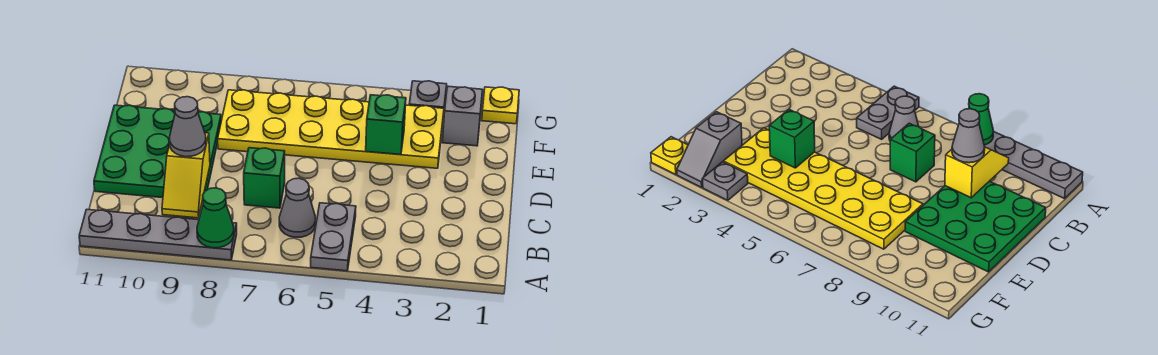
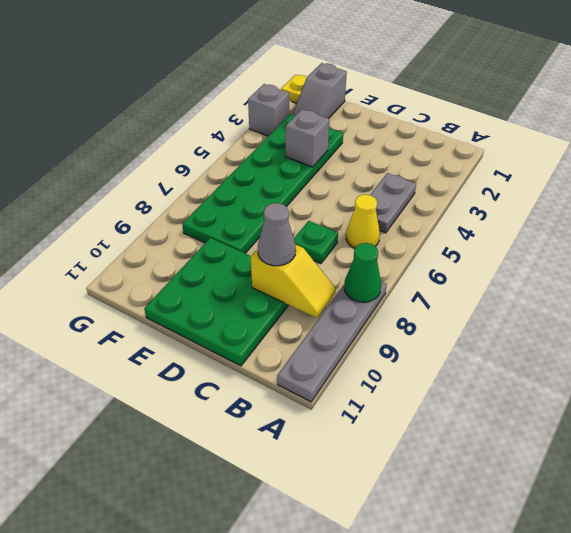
grey plate A5:B5 level 1 -> grey plate B4:B5 level 1
grey cone B6 level 1 -> yellow cone B6 level 1
green brick C7 level 1 -> green plate C7 level 1
yellow plate E3:F8 level 1 -> green plate E3:F8 level 1
green brick E4 level 2 -> grey brick E4 level 2
grey slope F2:G2 level 1 top F -> grey slope F1:F2 level 1 top 1
grey plate G3 level 1 -> grey brick G3 level 1

